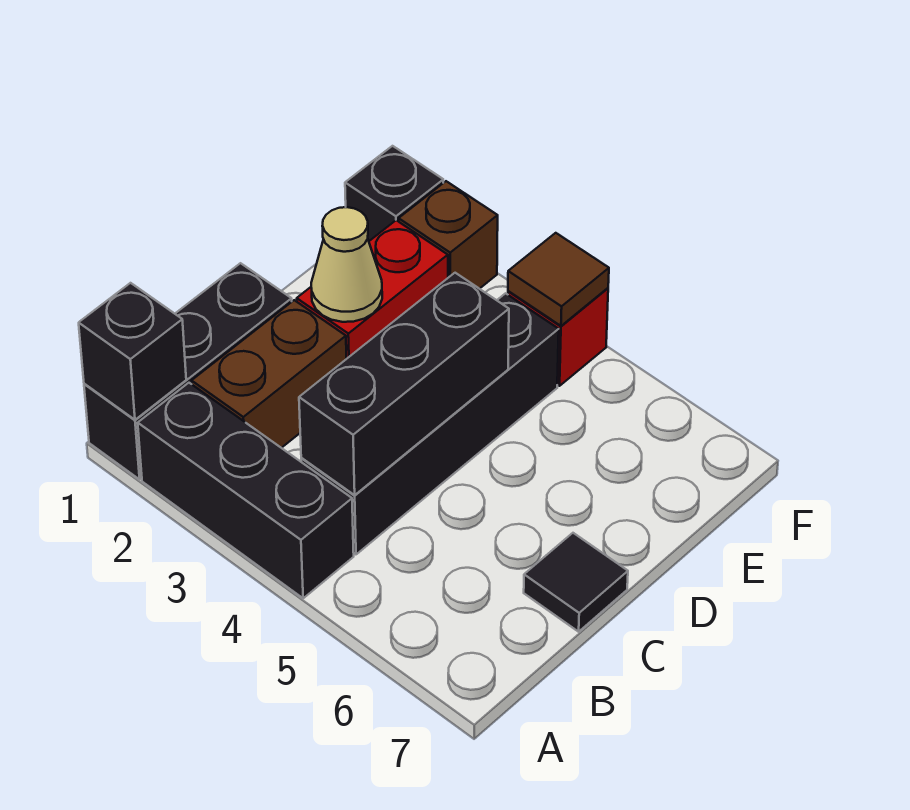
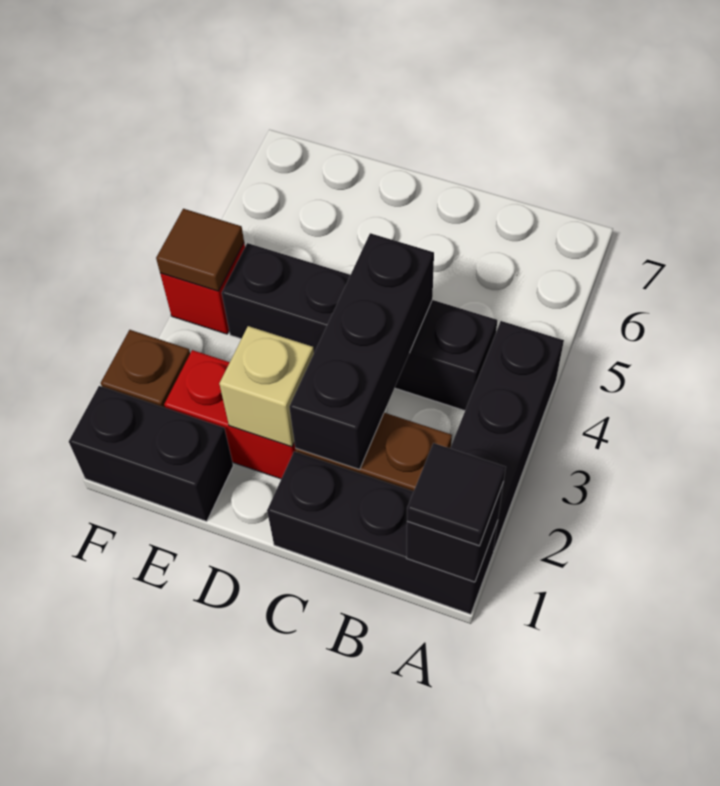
black brick B4:D4 level 2 -> black brick C2:C4 level 2
black tile C7 level 1 -> black tile A1 level 3
tan cone D2 level 2 -> tan brick D2 level 2
black brick F1 level 1 -> black brick E1:F1 level 1

